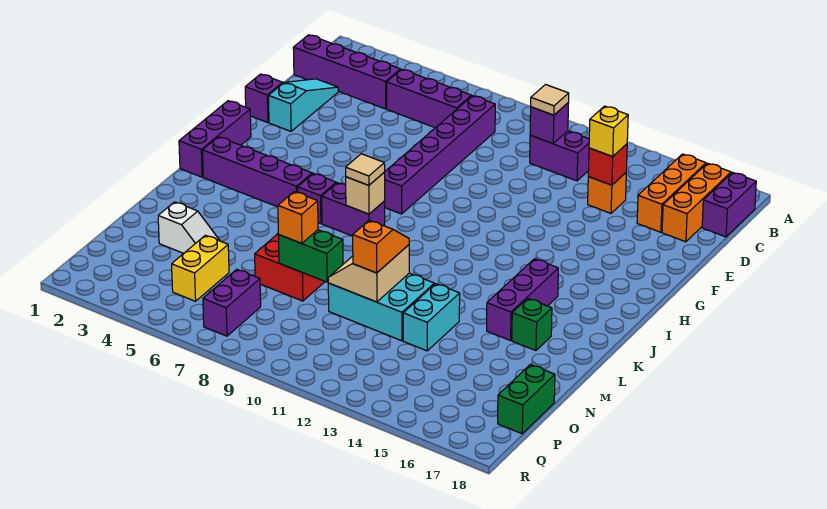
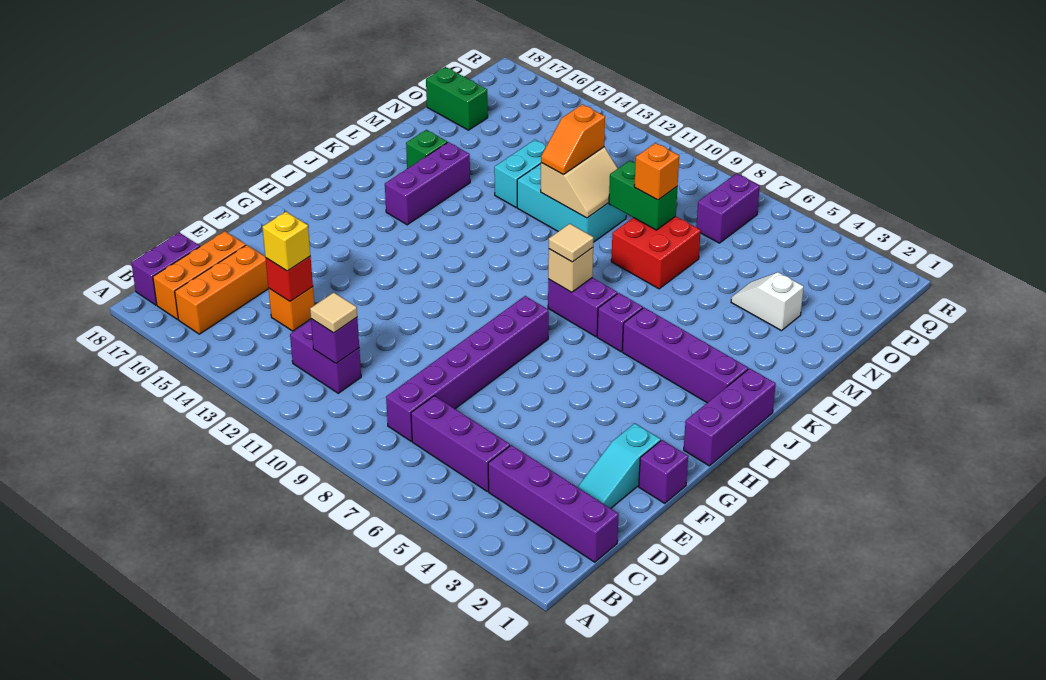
yellow brick O5:P5 level 1 -> none
green brick O18:P18 level 1 -> green brick O17:O18 level 1

